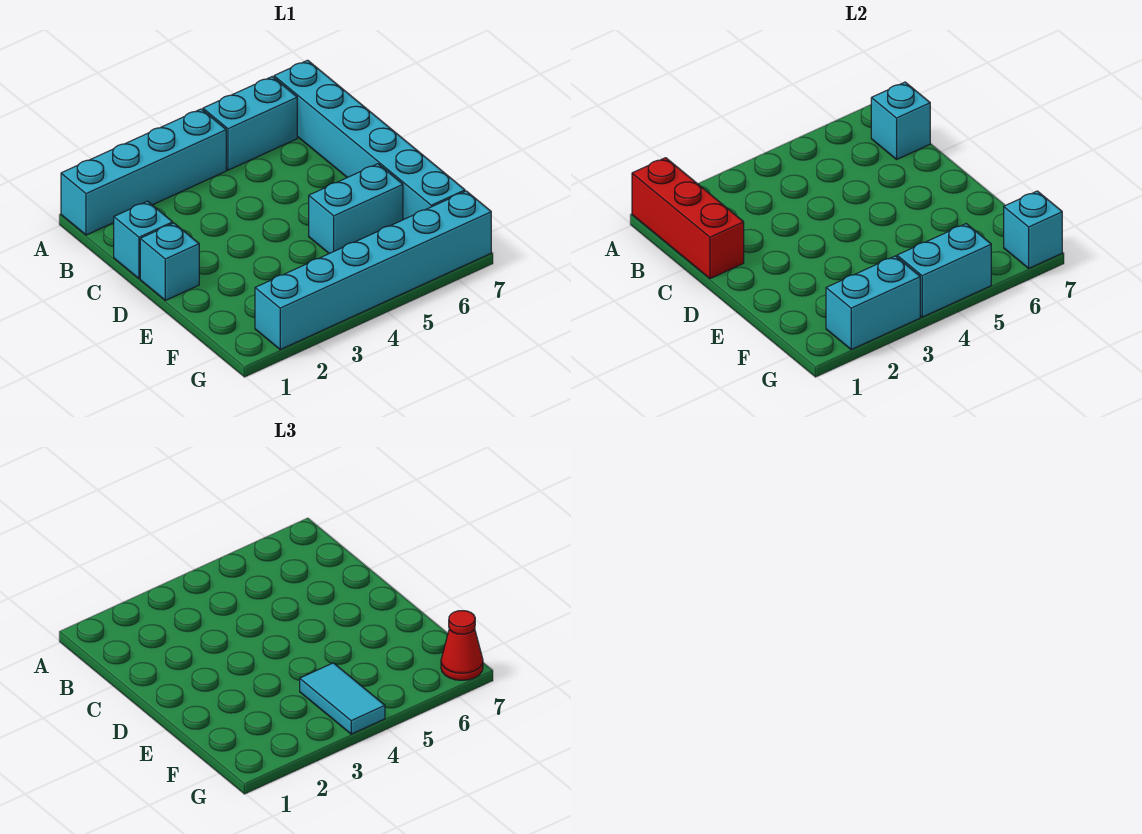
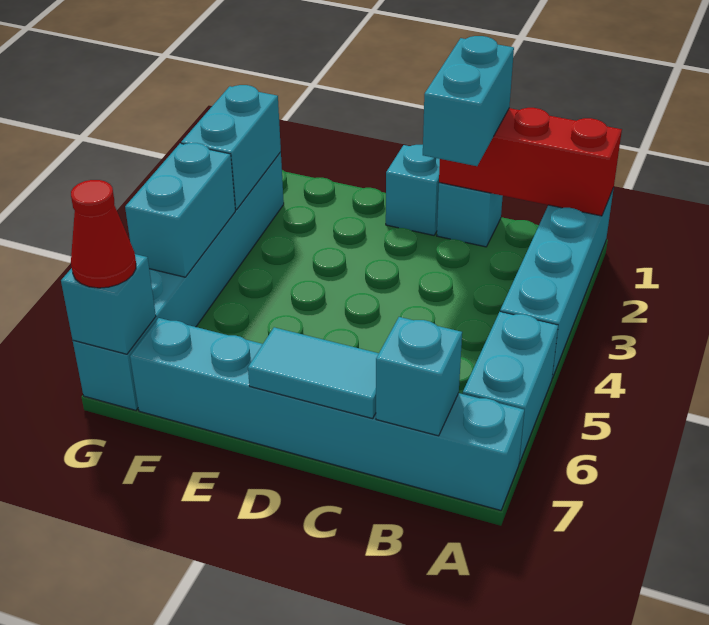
cyan brick E5:E6 level 1 -> cyan brick C1:C2 level 3
cyan tile F4:G4 level 3 -> cyan tile C7:D7 level 2

